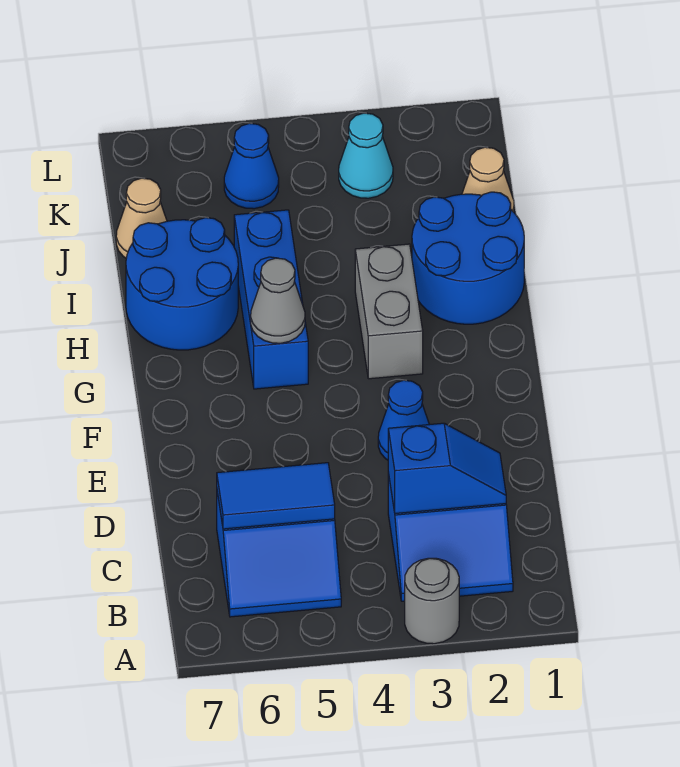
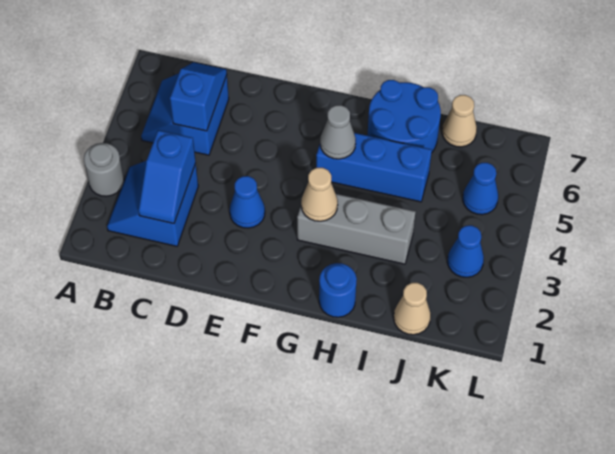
blue tile C5:C6 level 2 -> blue slope C5:C6 level 2 top 5
grey brick G3:H3 level 1 -> grey brick G3:I3 level 1
none -> tan cone G3 level 2
blue round brick H1:I2 level 1 -> blue round brick H1 level 1
cyan cone K3 level 1 -> blue cone K3 level 1

